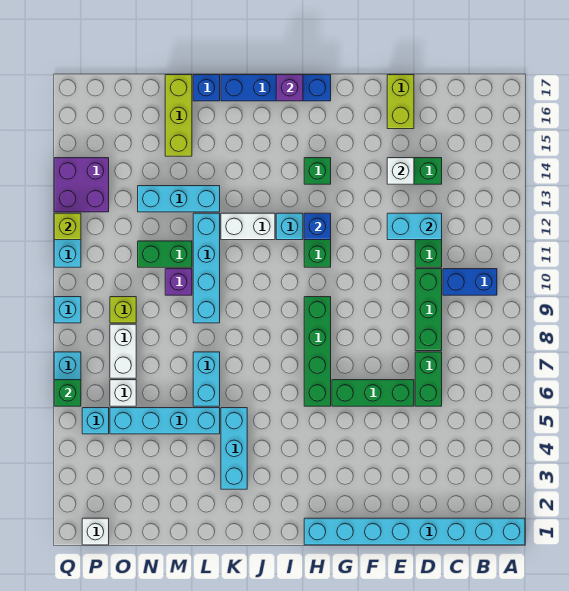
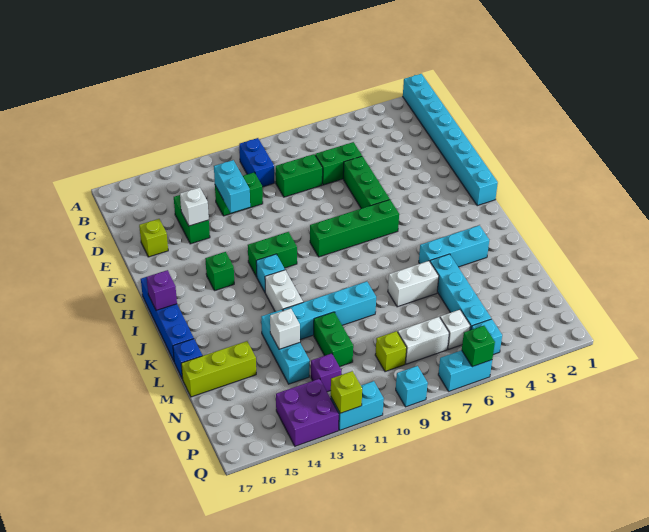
green brick D8:D10 level 1 -> green brick D8:D9 level 1
lime brick E16:E17 level 1 -> lime brick E16 level 1
blue brick H12 level 2 -> none
cyan brick L6:L7 level 1 -> white brick L6:L7 level 1
purple brick M10 level 1 -> purple brick O12 level 1
white brick P1 level 1 -> white brick M13 level 2

